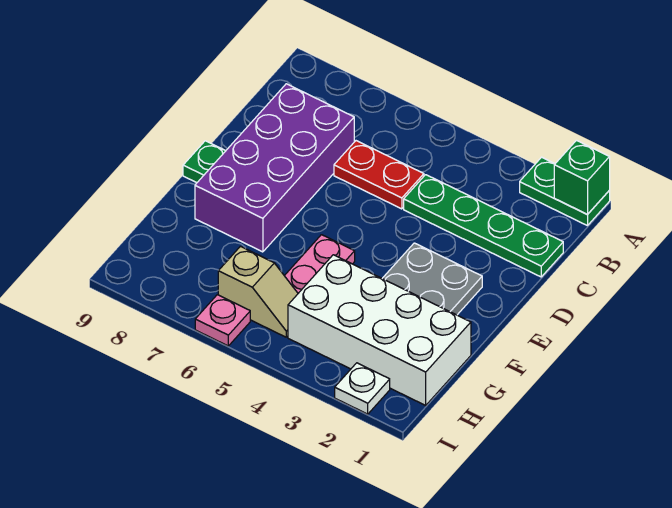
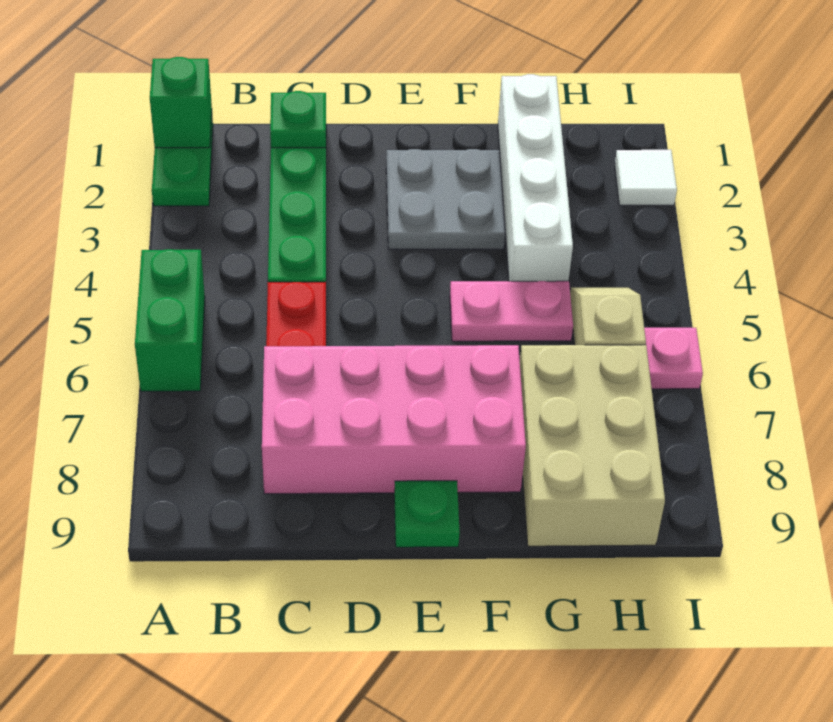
none -> green brick A5:A6 level 1
none -> green plate C1 level 2
purple brick C7:F8 level 1 -> pink brick C7:F8 level 1
white brick G1:H4 level 1 -> white brick G1:G4 level 1
none -> tan brick G7:H9 level 1
white plate I2 level 1 -> white tile I2 level 1

